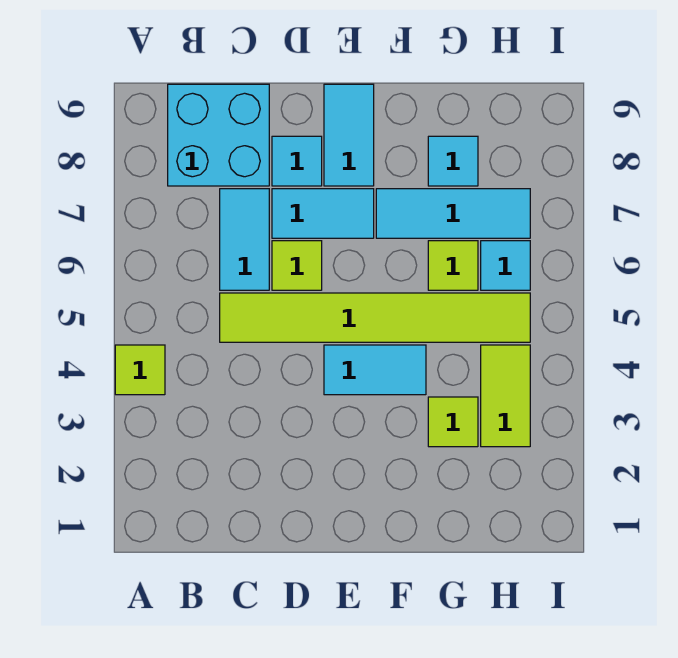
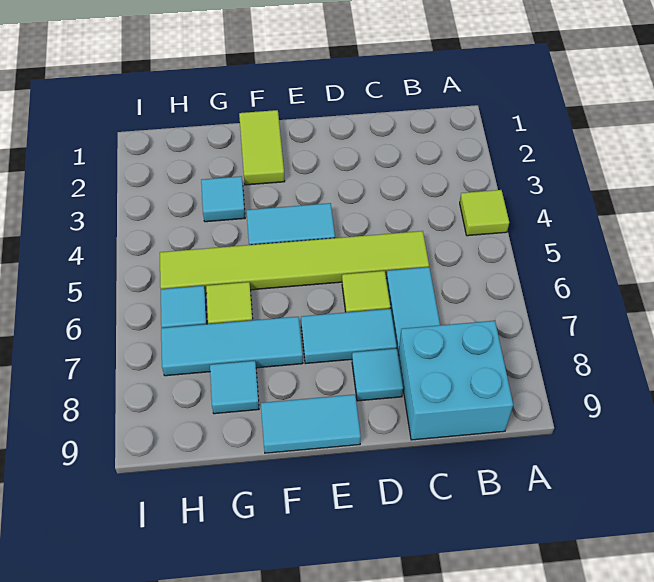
cyan tile E8:E9 level 1 -> cyan tile E9:F9 level 1
lime tile G3 level 1 -> cyan tile G3 level 1
lime tile H3:H4 level 1 -> lime tile F1:F2 level 1

